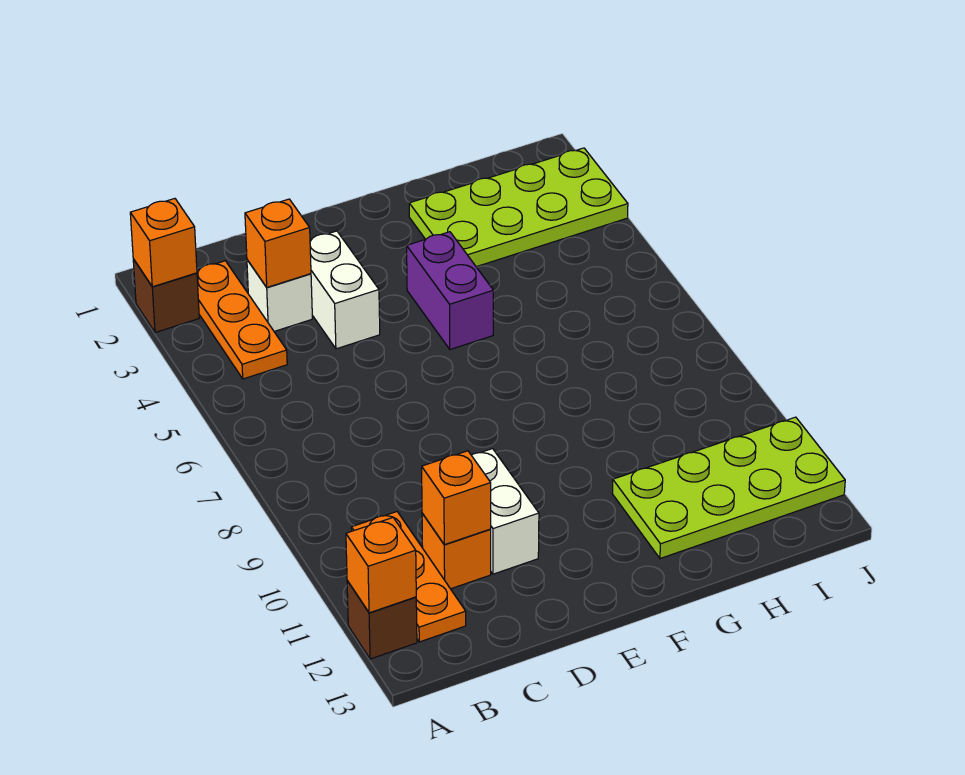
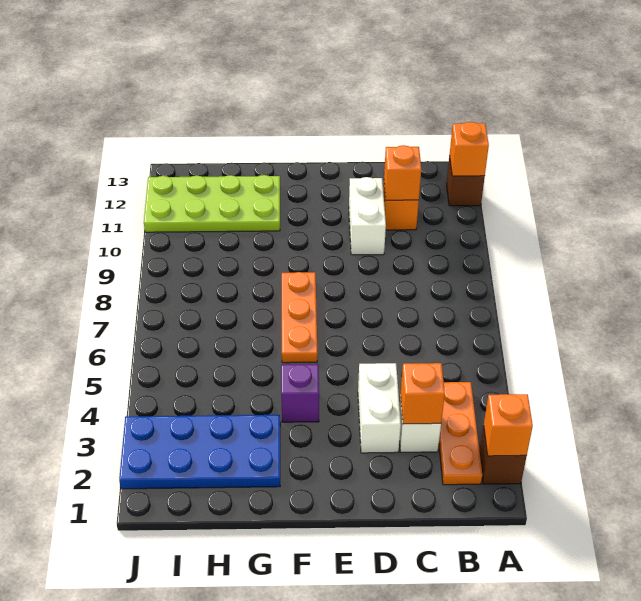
orange plate B10:B12 level 1 -> orange plate F6:F8 level 1
purple brick F4:F5 level 1 -> purple brick F4 level 1
lime plate G2:J3 level 1 -> blue plate G2:J3 level 1

